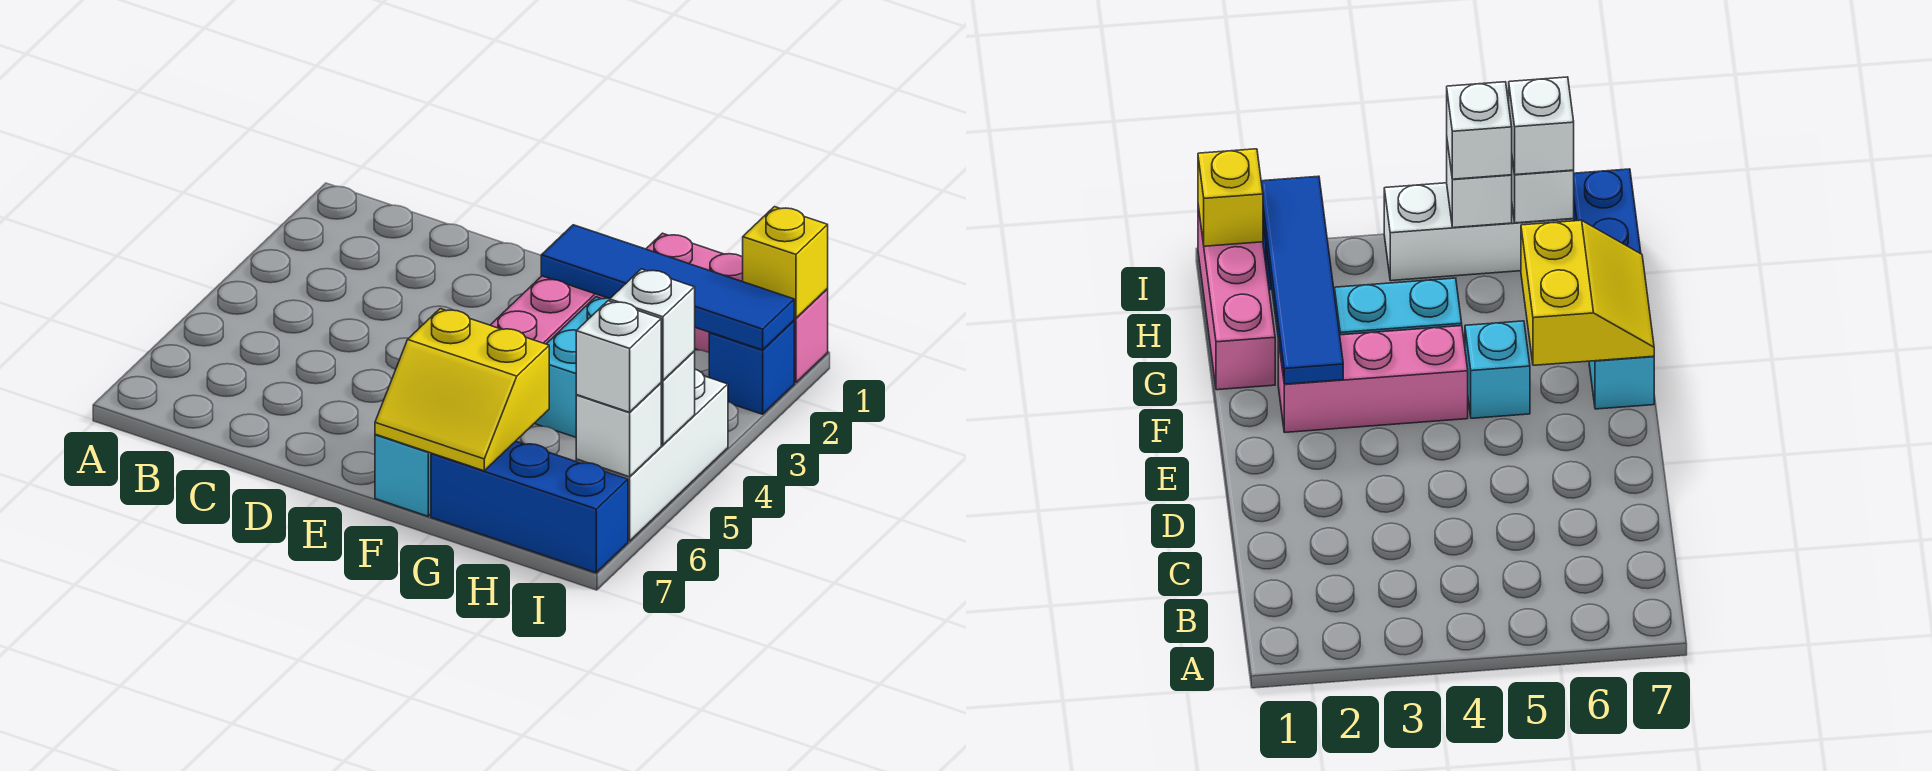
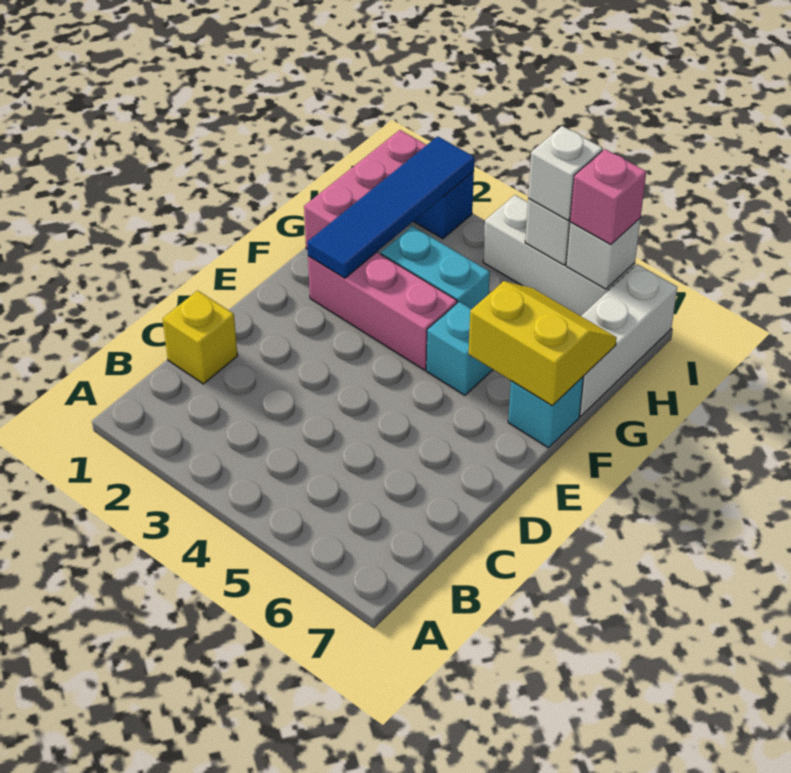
yellow slope F6:G7 level 2 top 6 -> yellow slope F6:G7 level 2 top F
blue brick G7:I7 level 1 -> white brick G7:I7 level 1
yellow brick I1 level 2 -> yellow brick C1 level 1
white brick I6 level 3 -> pink brick I6 level 3

